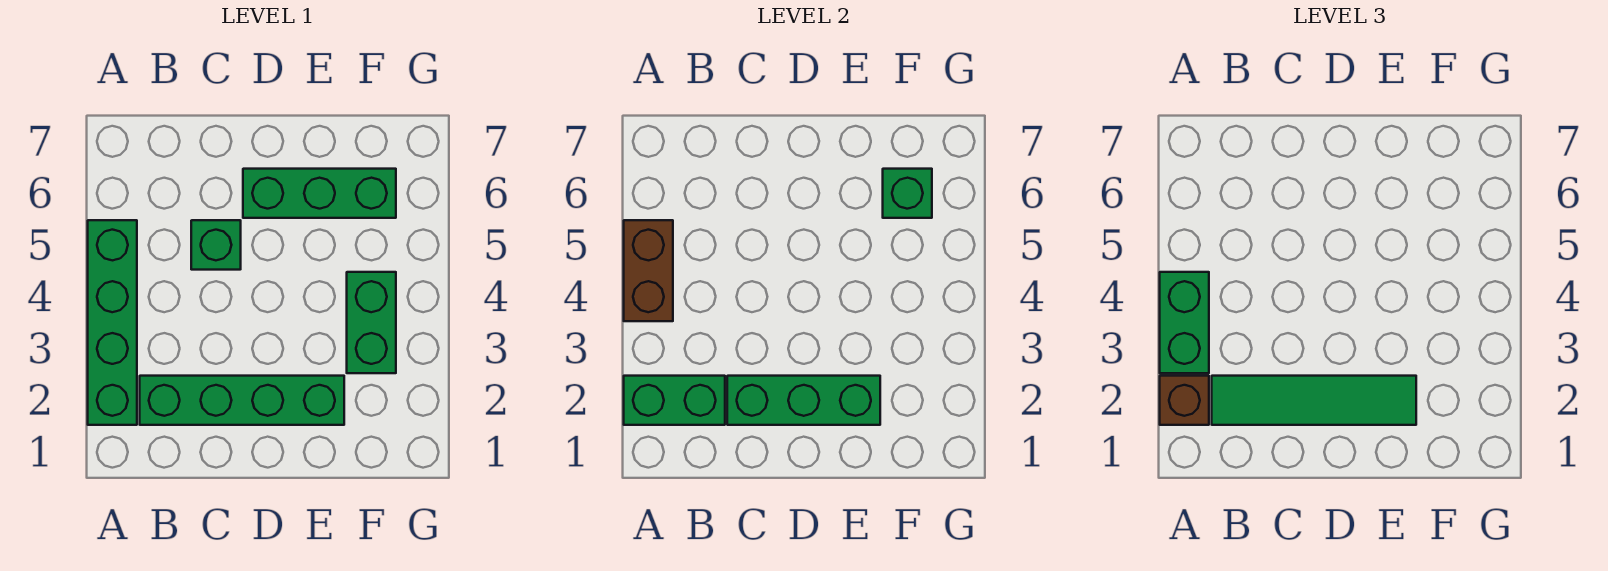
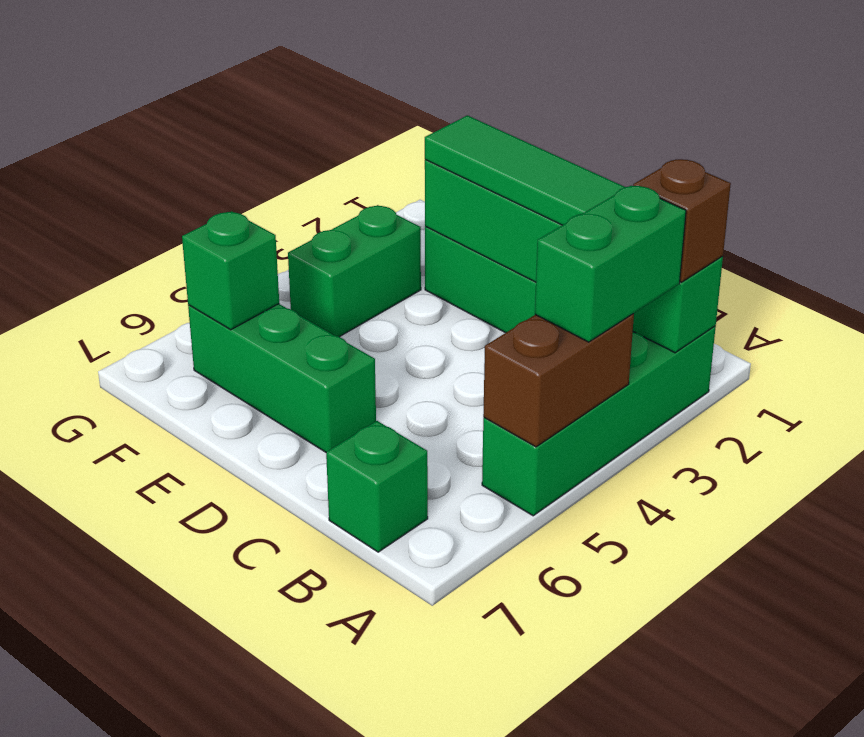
green brick C5 level 1 -> green brick B7 level 1

